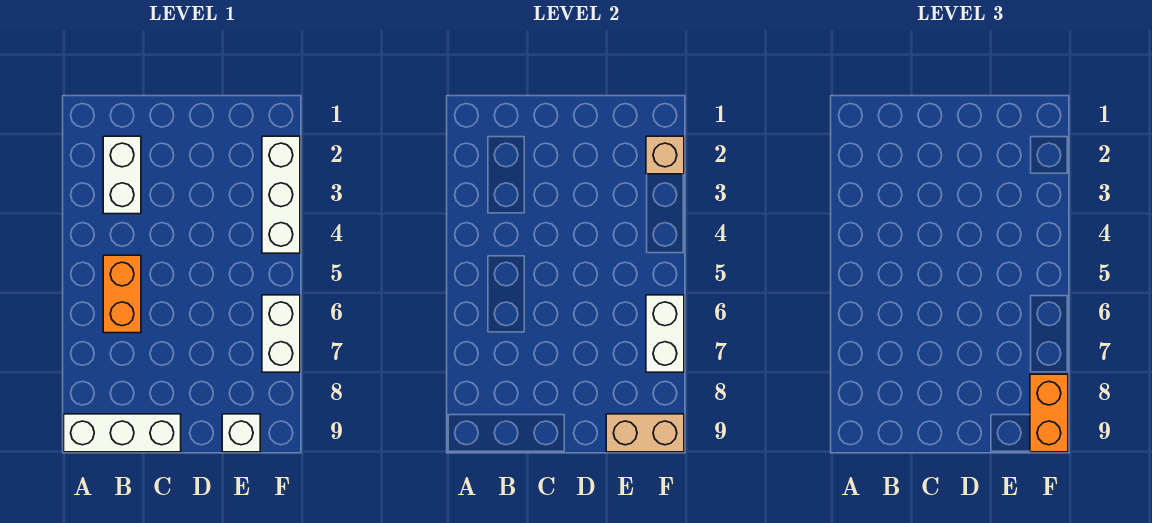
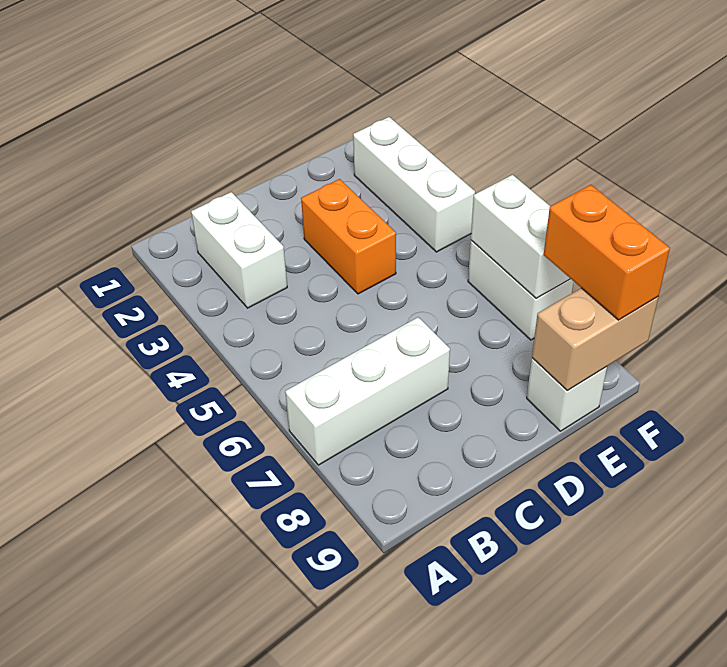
white brick A9:C9 level 1 -> white brick A7:C7 level 1
orange brick B5:B6 level 1 -> orange brick D3:D4 level 1
tan brick F2 level 2 -> none

